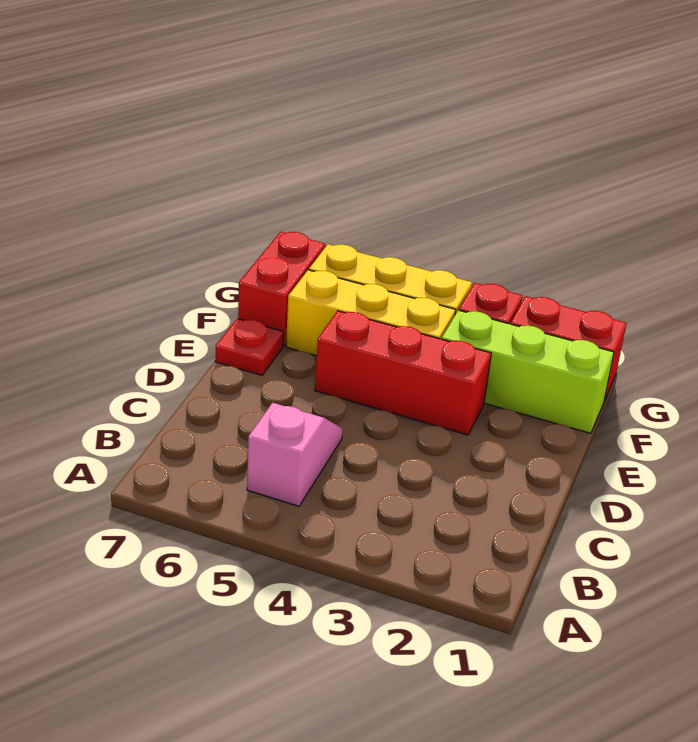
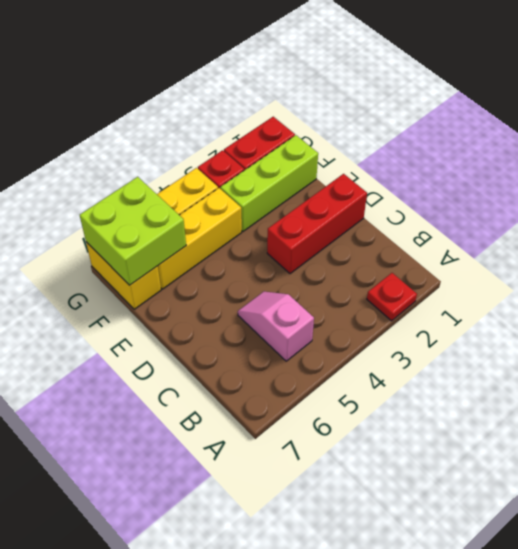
red brick E3:E5 level 1 -> red brick D1:D3 level 1
red plate E7 level 1 -> red plate A2 level 1
none -> lime brick F6:G7 level 2
red brick F7:G7 level 1 -> yellow brick F7:G7 level 1

